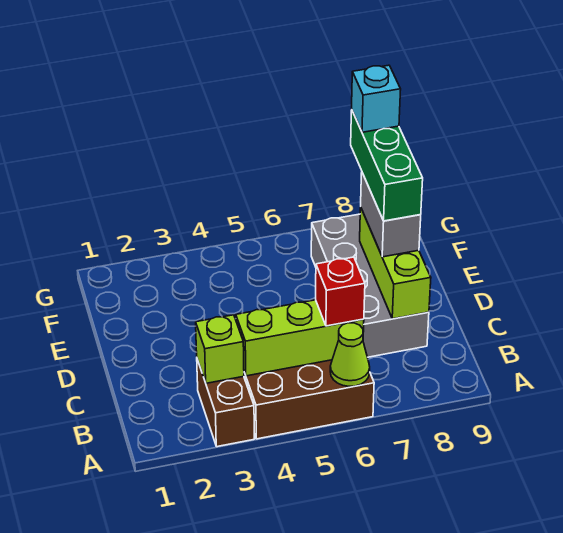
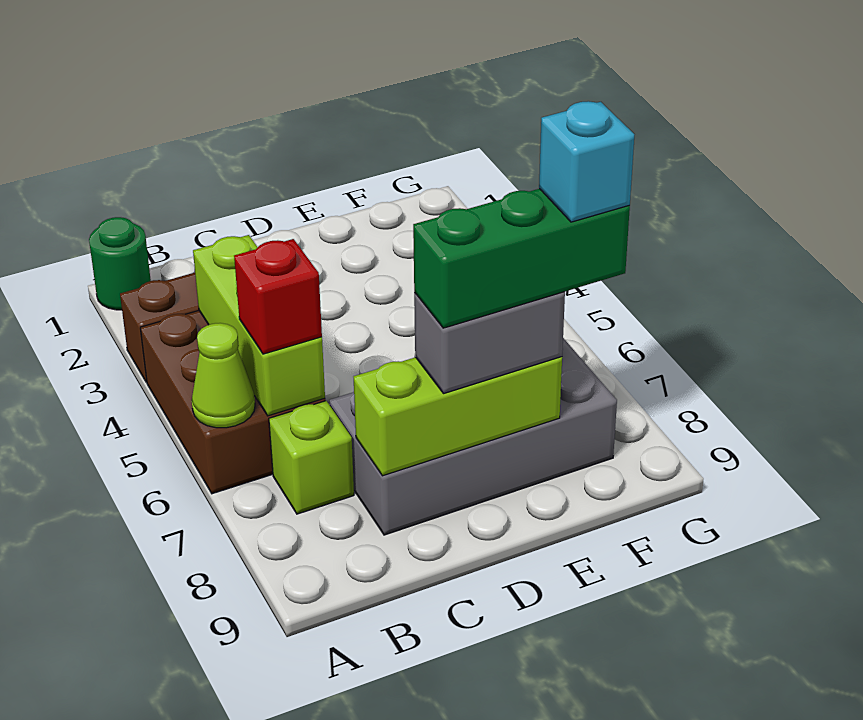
none -> green round brick A1 level 1
lime brick B3 level 2 -> lime brick B7 level 1

